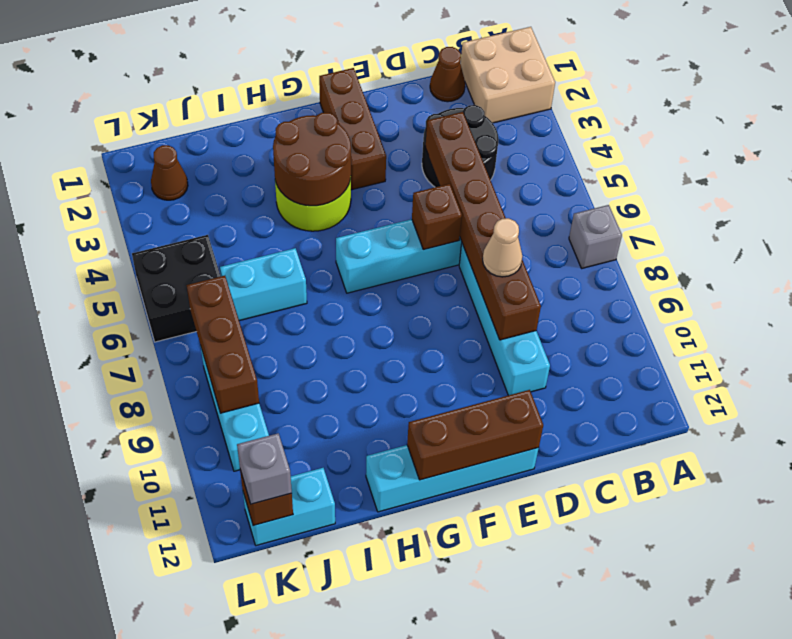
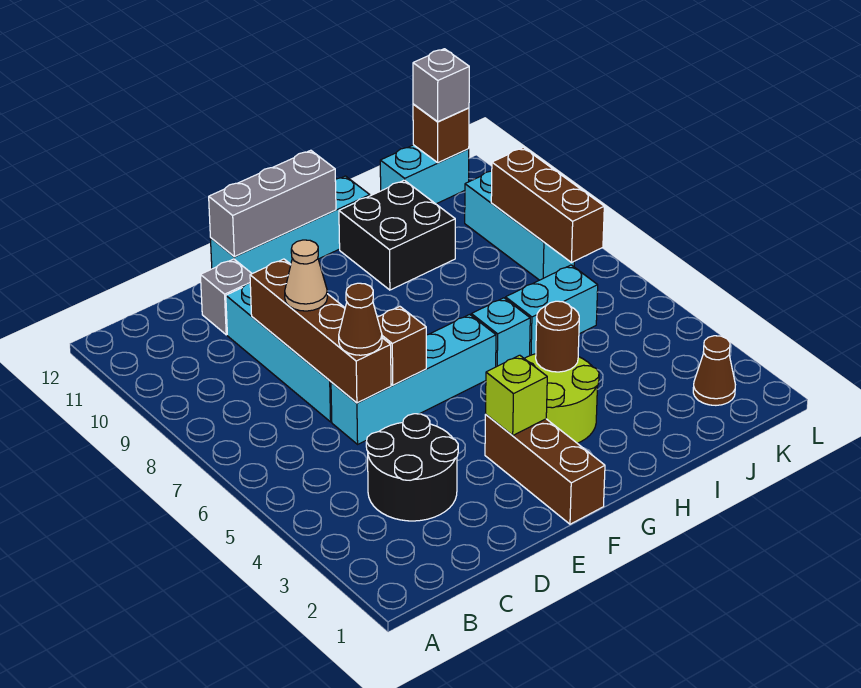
tan brick A1:B2 level 1 -> none
grey brick A7 level 1 -> grey brick D11 level 1
brown cone C1 level 1 -> brown cone D6 level 3
brown brick D4:D9 level 2 -> brown brick D6:D9 level 2
brown brick E12:G12 level 2 -> grey brick E12:G12 level 2
none -> lime brick F3 level 2
brown round brick G3:H4 level 2 -> brown round brick H4 level 2
none -> cyan brick H6 level 1
black brick K5:L6 level 1 -> black brick H10:I11 level 1

